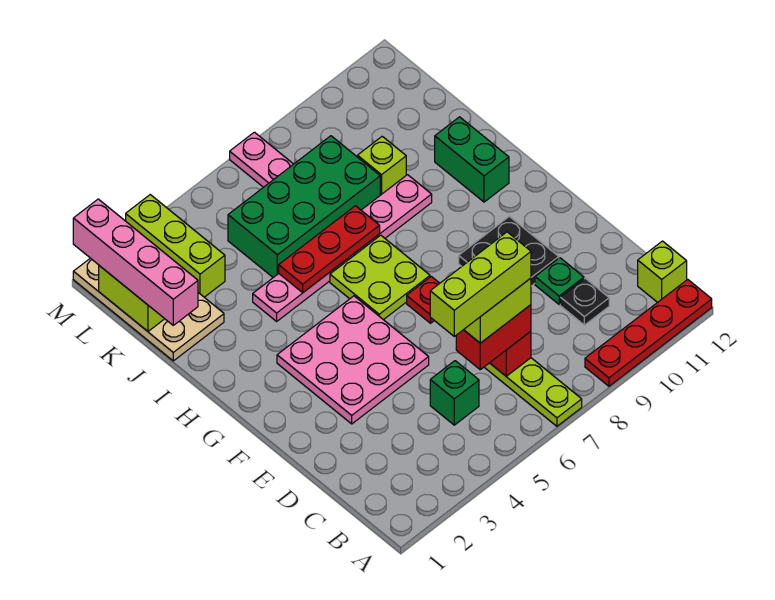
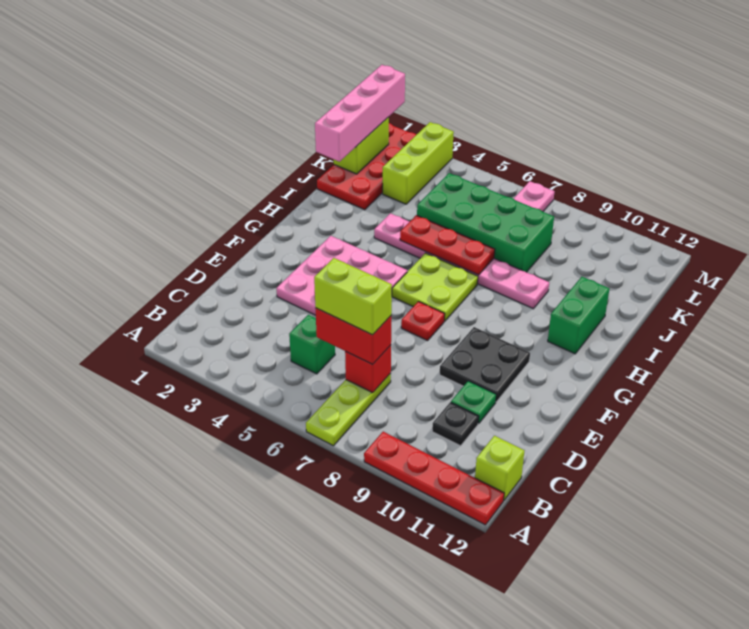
lime brick C5:C7 level 5 -> none
tan plate J1:M2 level 1 -> red plate J1:M2 level 1
lime brick J9 level 1 -> none

